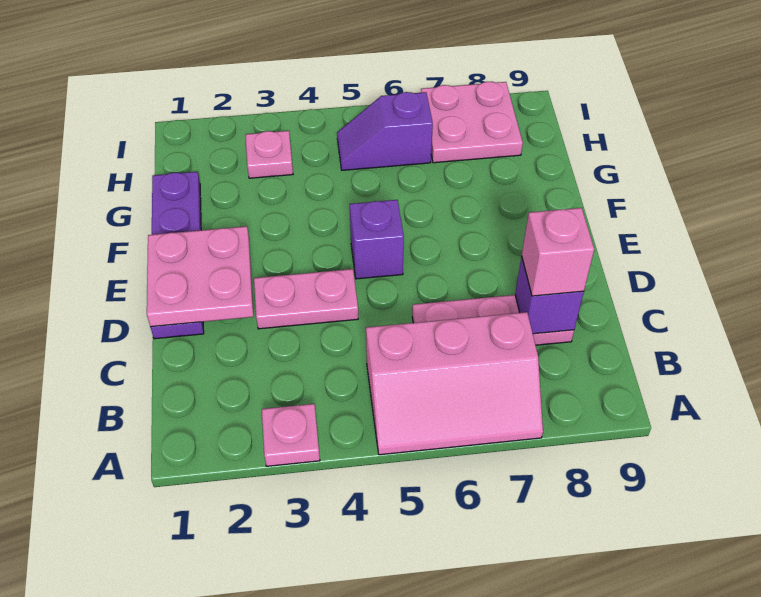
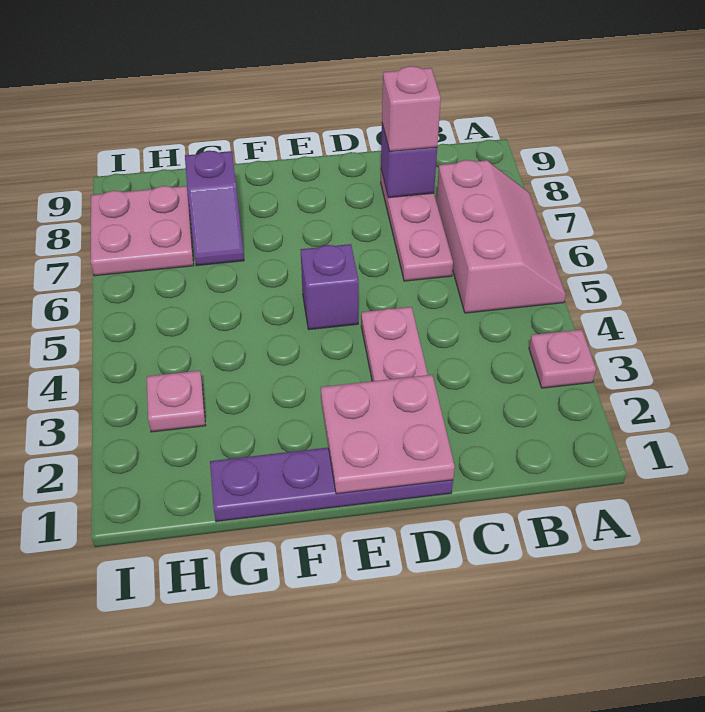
purple slope H5:H6 level 1 top 6 -> purple slope G7:G8 level 1 top 8

